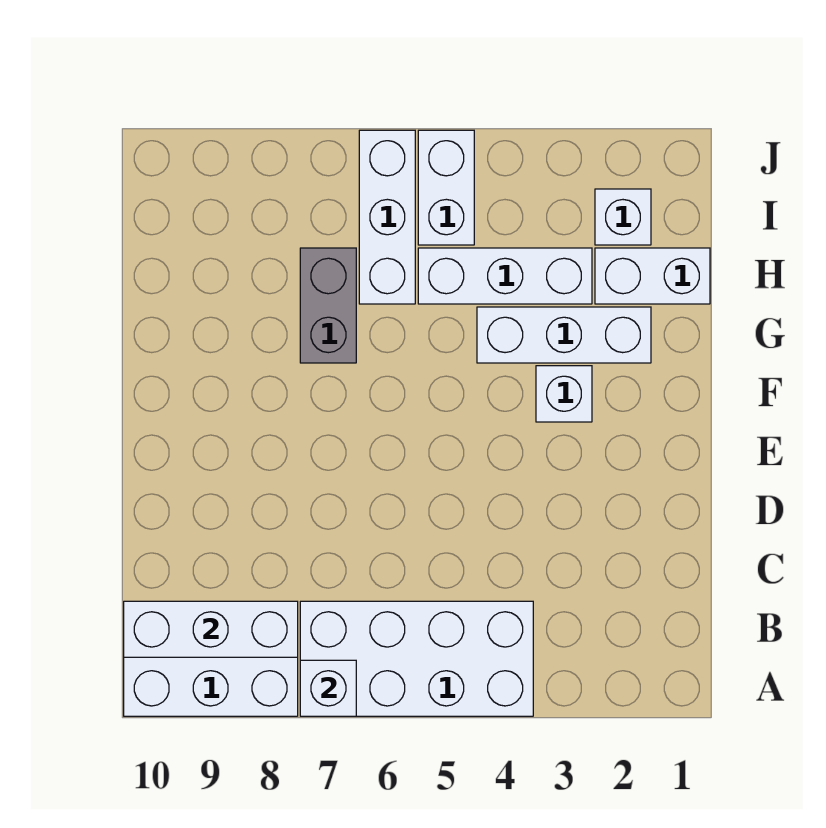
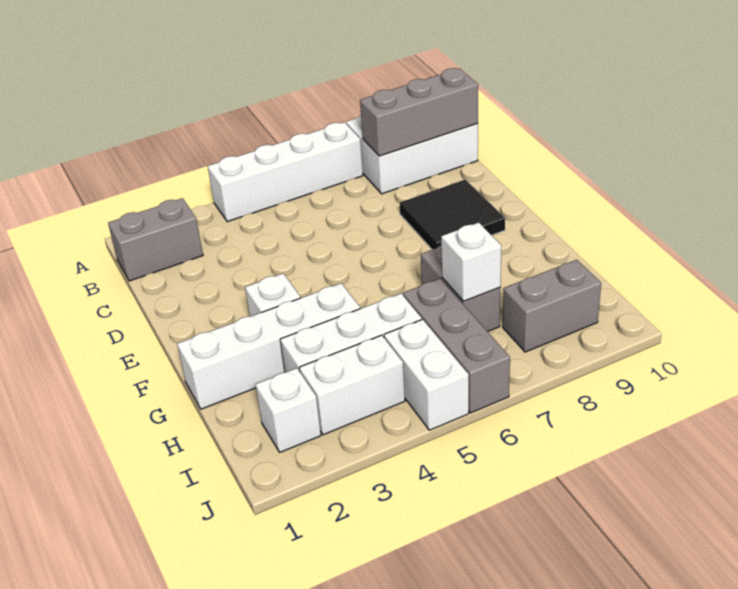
white brick A4:B7 level 1 -> white brick A4:A7 level 1
white brick A7 level 2 -> white brick H7 level 2
none -> grey brick B1:B2 level 1
white brick B8:B10 level 2 -> grey brick B8:B10 level 2
none -> black tile D8:E9 level 1
white brick G2:G4 level 1 -> white brick G1:G4 level 1
white brick H1:H2 level 1 -> white brick I3:I4 level 1
white brick H6:J6 level 1 -> grey brick H6:J6 level 1
none -> grey brick I8:I9 level 1

